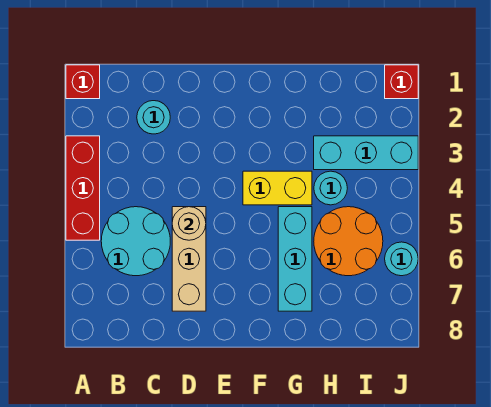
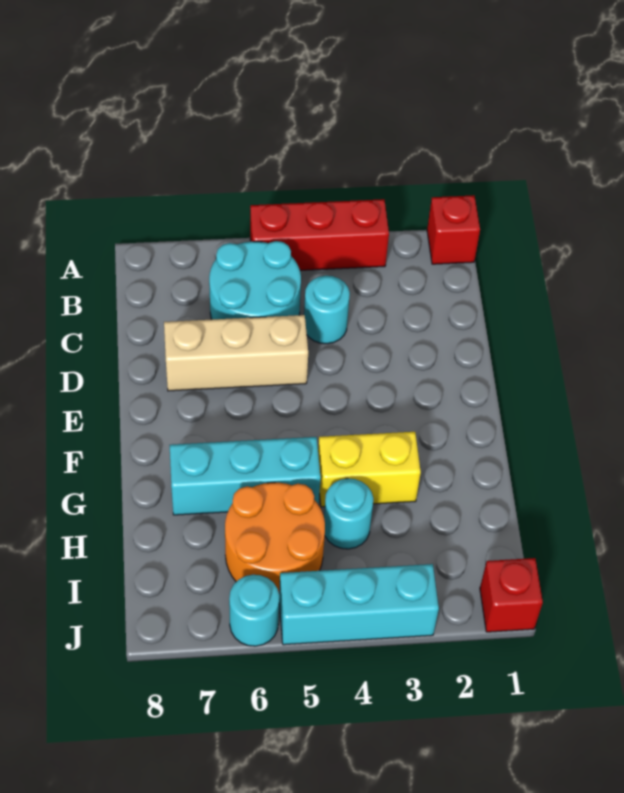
cyan round brick C2 level 1 -> cyan round brick C4 level 1
tan round brick D5 level 2 -> none
yellow brick F4:G4 level 1 -> yellow brick G3:G4 level 1
cyan brick H3:J3 level 1 -> cyan brick J3:J5 level 1

